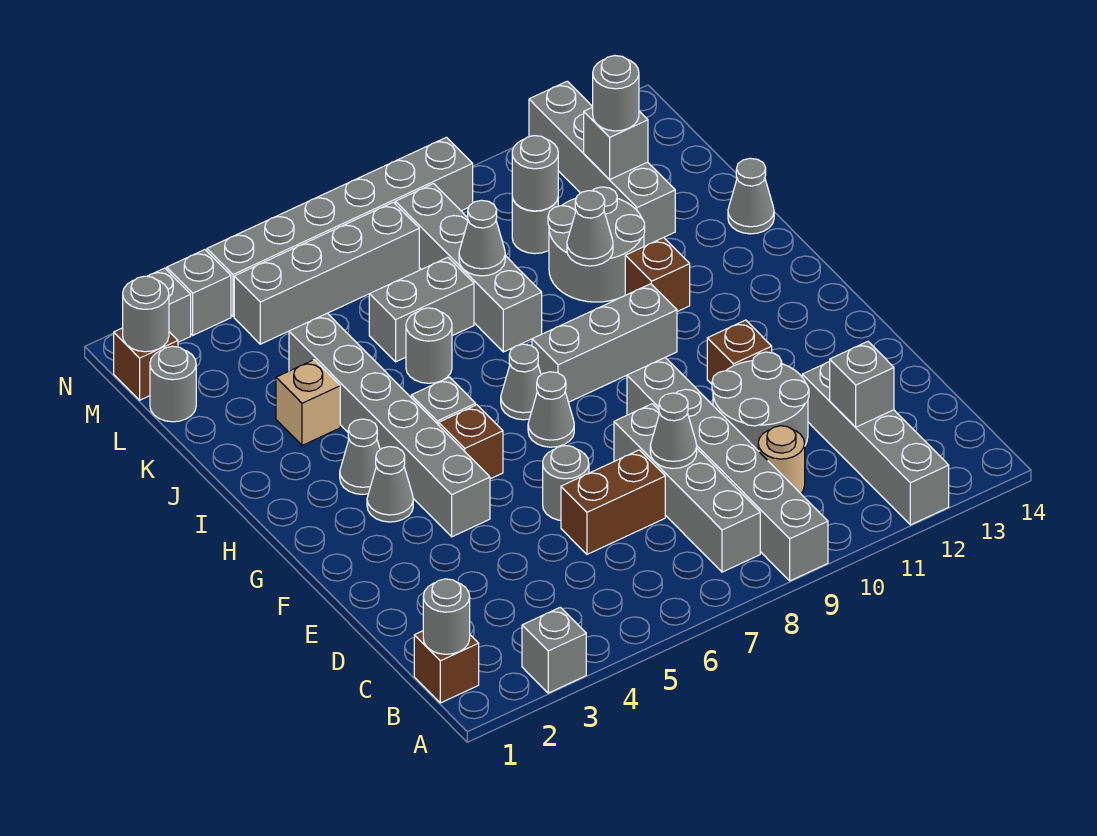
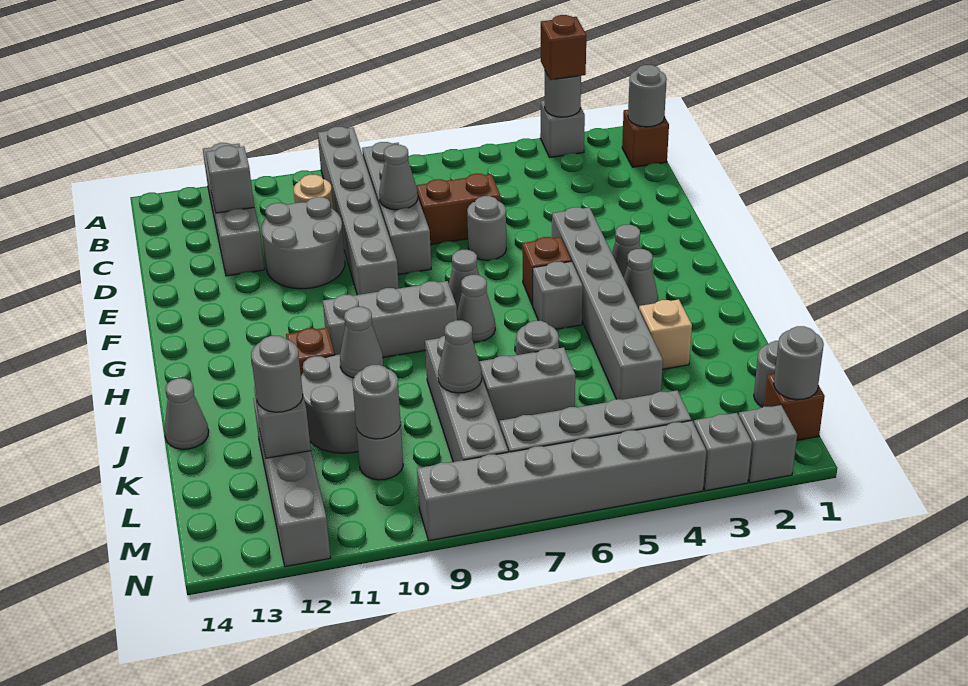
none -> grey round brick A3 level 2
brown brick F11 level 1 -> brown brick A3 level 3

